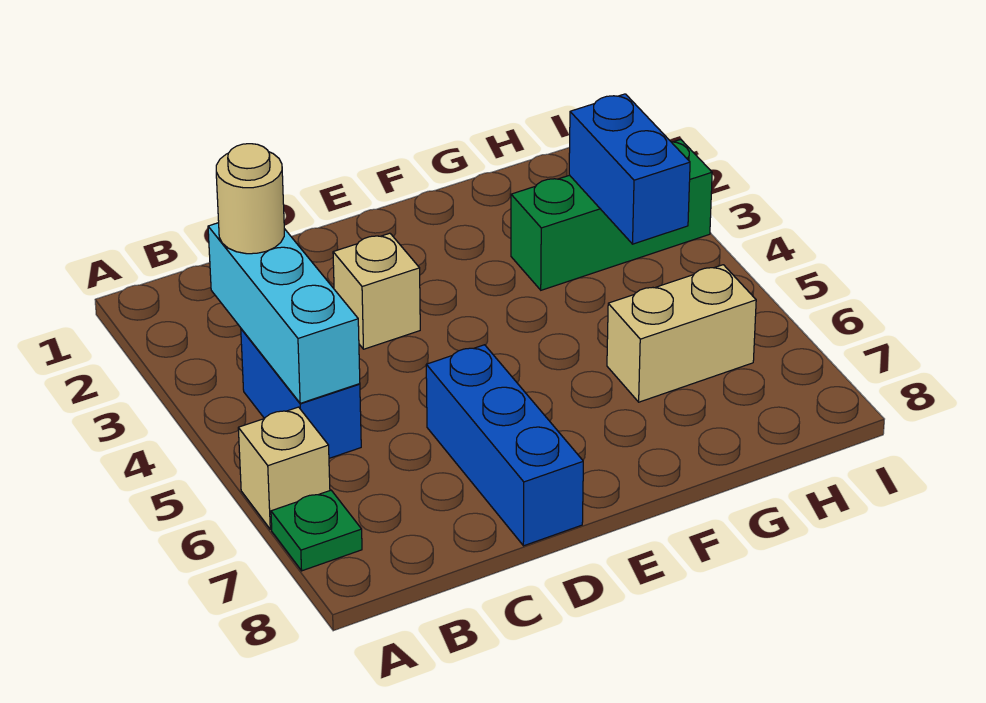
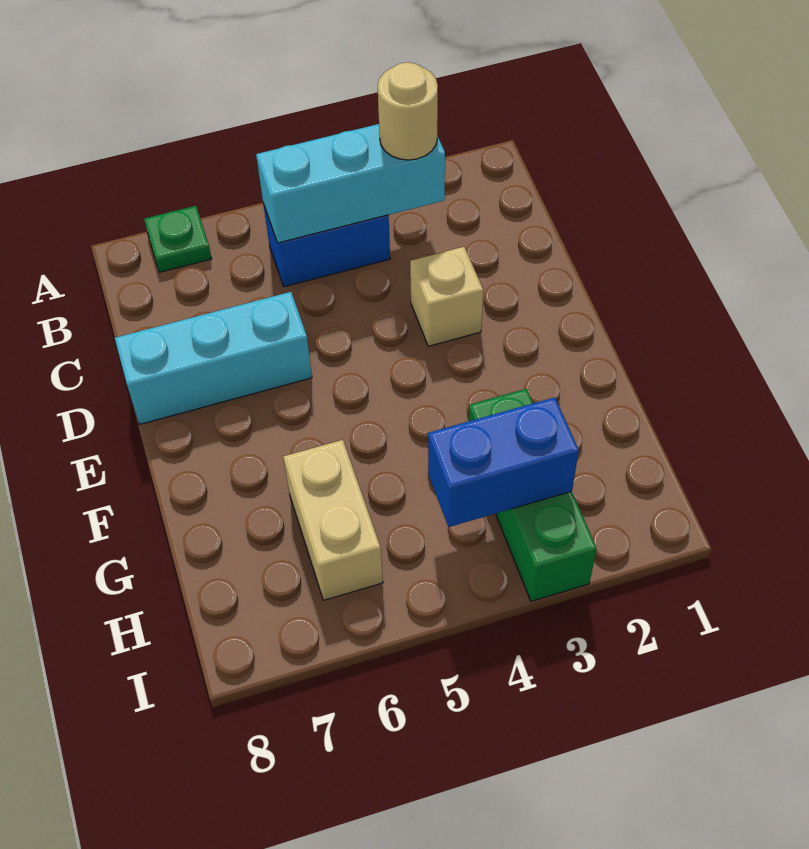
tan brick A6 level 1 -> none
blue brick D6:D8 level 1 -> cyan brick D6:D8 level 1

